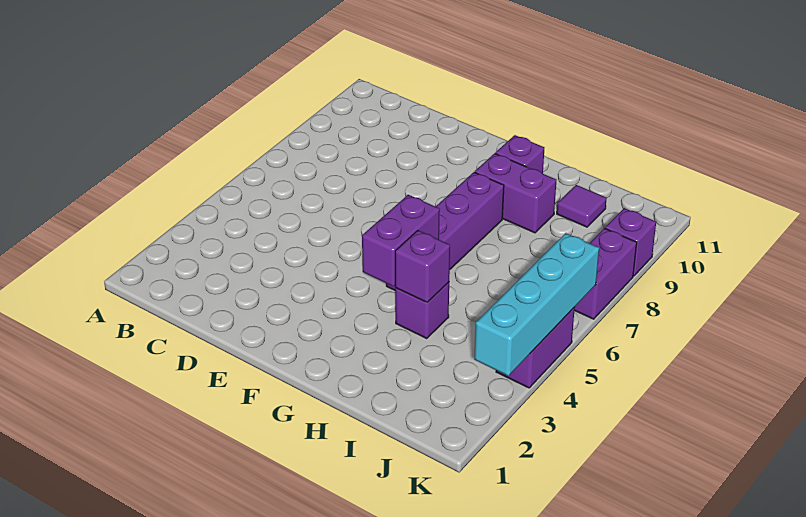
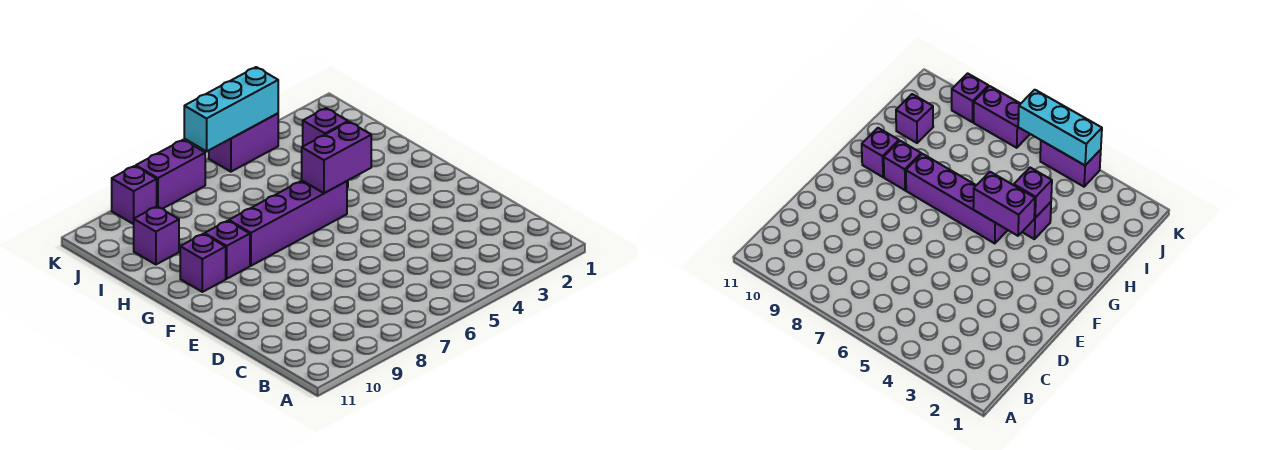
purple brick G9:H9 level 1 -> purple brick G9 level 1
purple tile I10 level 1 -> purple brick I10 level 1
cyan brick K3:K6 level 2 -> cyan brick K4:K6 level 2

